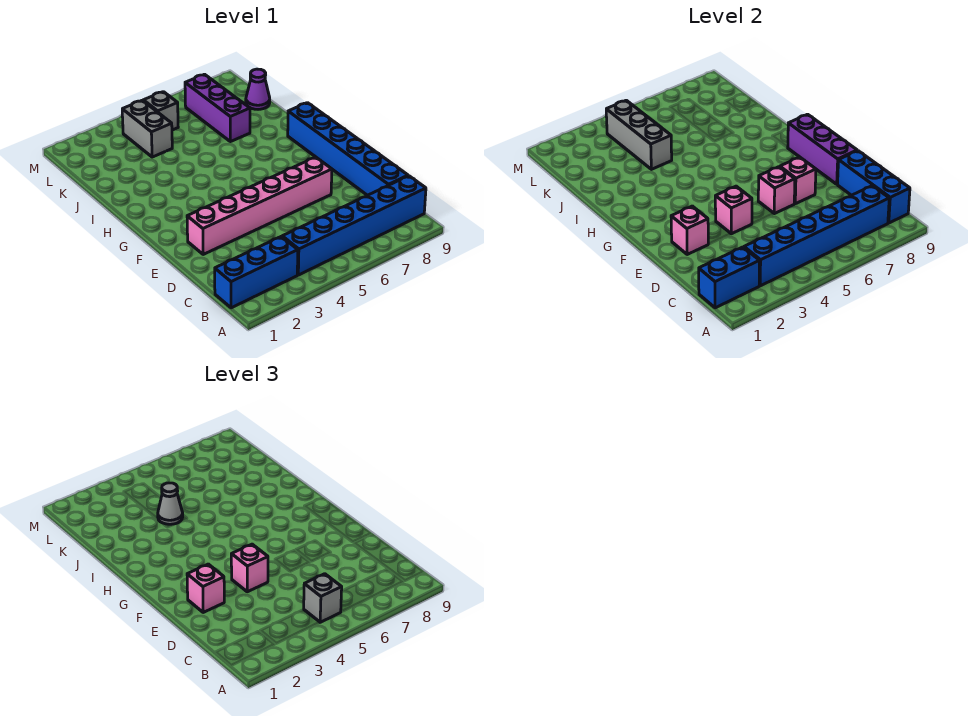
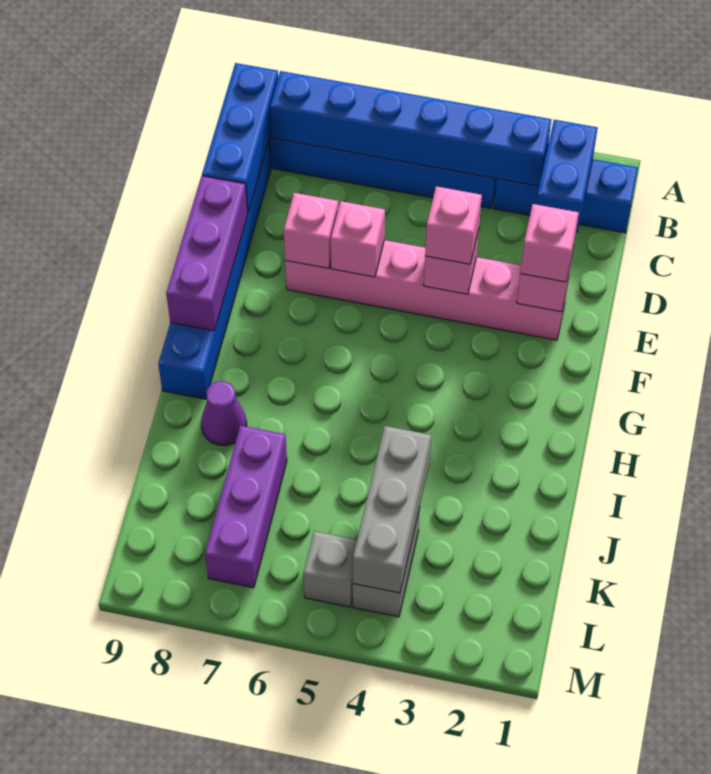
blue brick B1:B2 level 2 -> blue brick B2:C2 level 2
grey brick B5 level 3 -> none
grey cone J4 level 3 -> none
purple cone K9 level 1 -> purple cone I8 level 1

